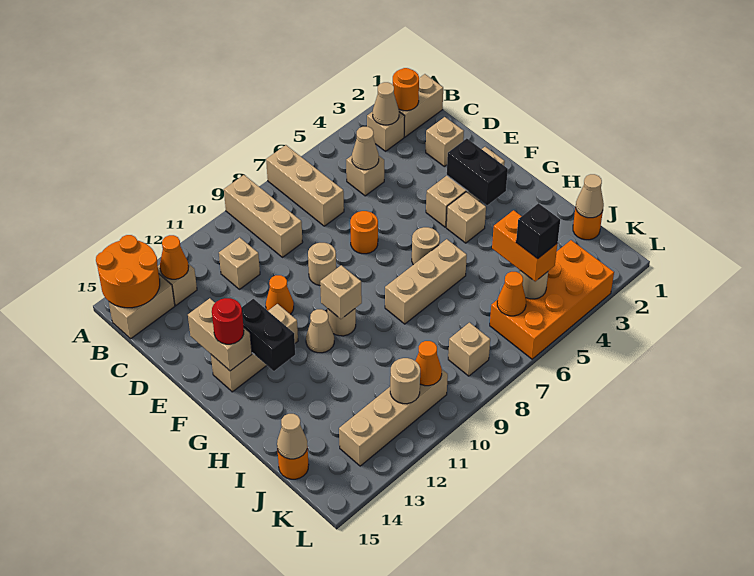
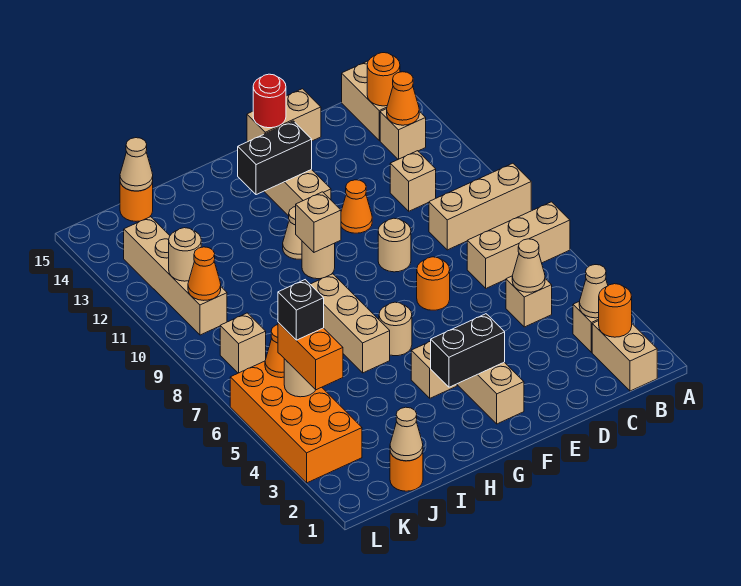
orange round brick A14:B15 level 2 -> orange round brick B14 level 2
tan brick D2 level 1 -> none
orange brick J5:K5 level 3 -> orange brick K4:K5 level 3

